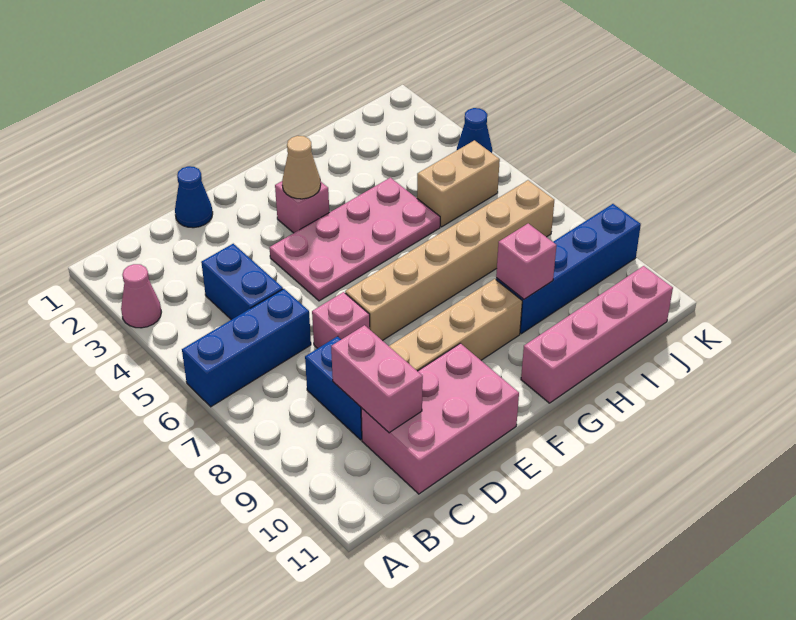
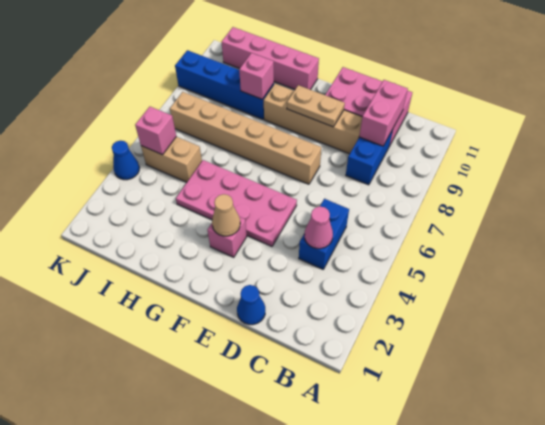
pink cone A3 level 1 -> pink cone C4 level 2
blue brick A6:C6 level 1 -> none
pink brick D7 level 1 -> pink brick J5 level 2
none -> tan plate E9:F9 level 2

